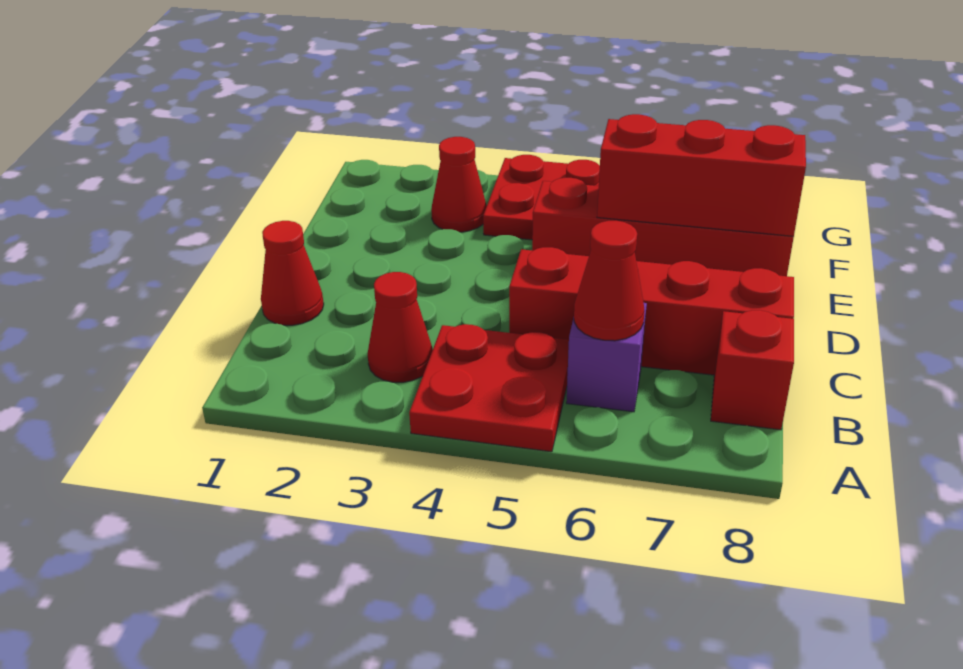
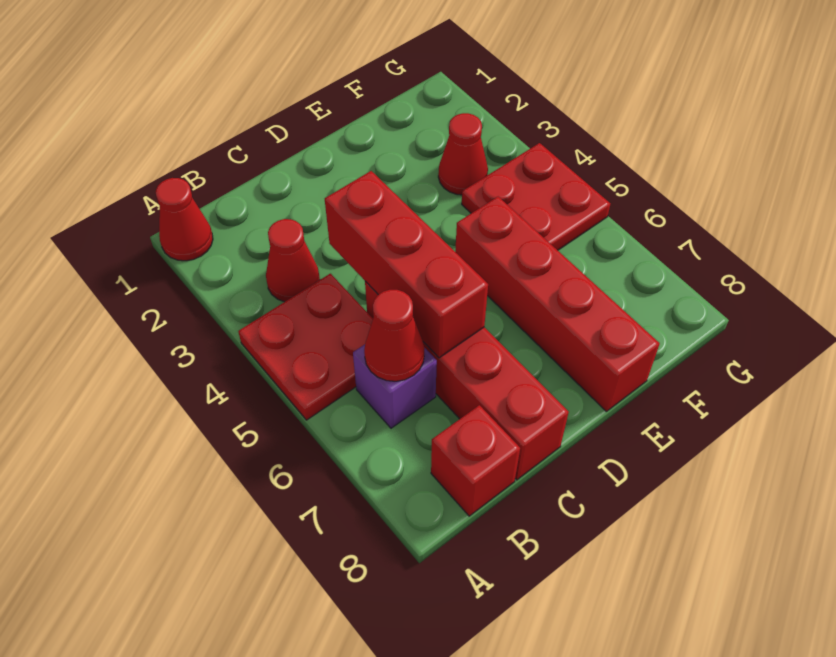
red cone C1 level 1 -> red cone A1 level 1
red brick E6:E8 level 2 -> red brick C4:C6 level 2

